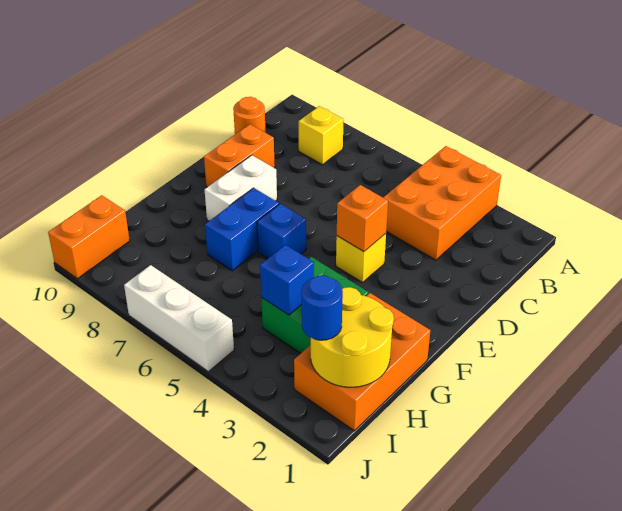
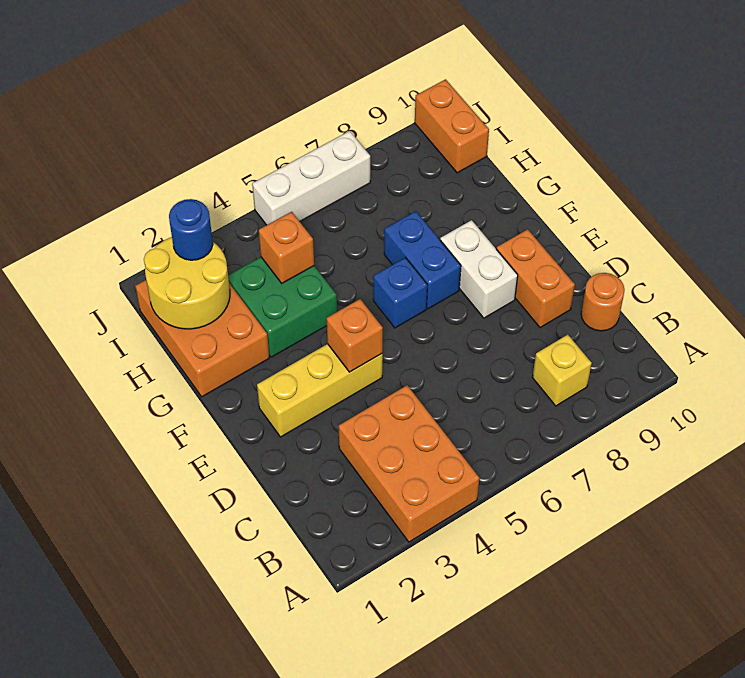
yellow brick E4 level 1 -> yellow brick E2:E4 level 1
blue brick H4 level 2 -> orange brick H4 level 2

